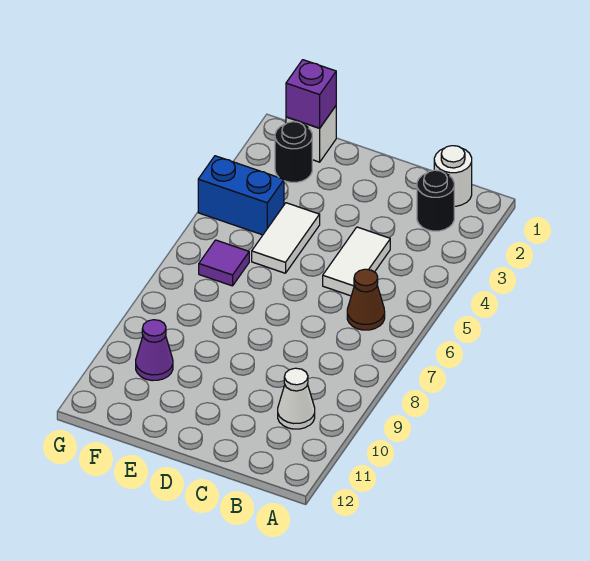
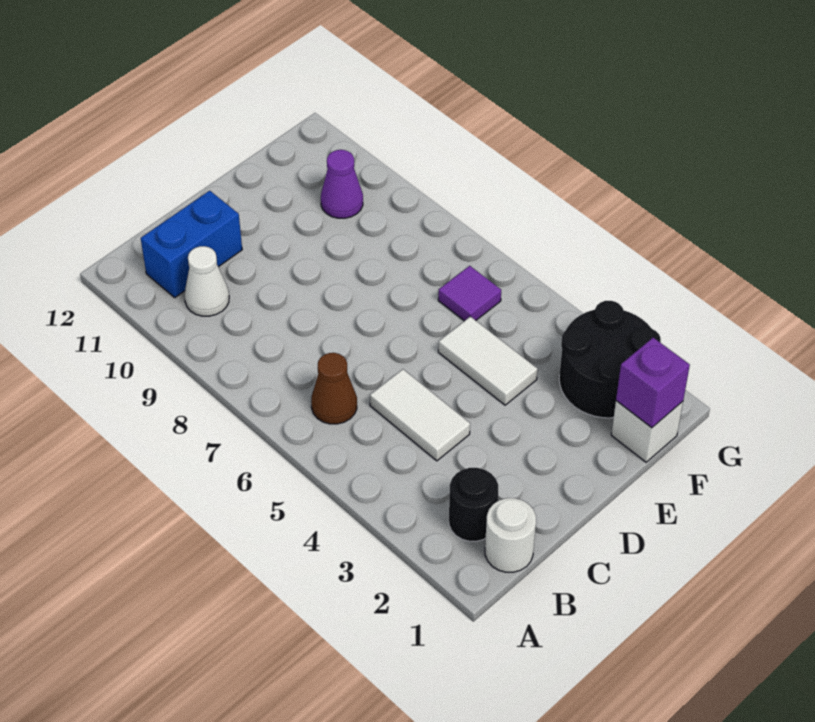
black round brick F2 level 1 -> black round brick F2:G3 level 1
blue brick F4:G4 level 1 -> blue brick B11:C11 level 1

